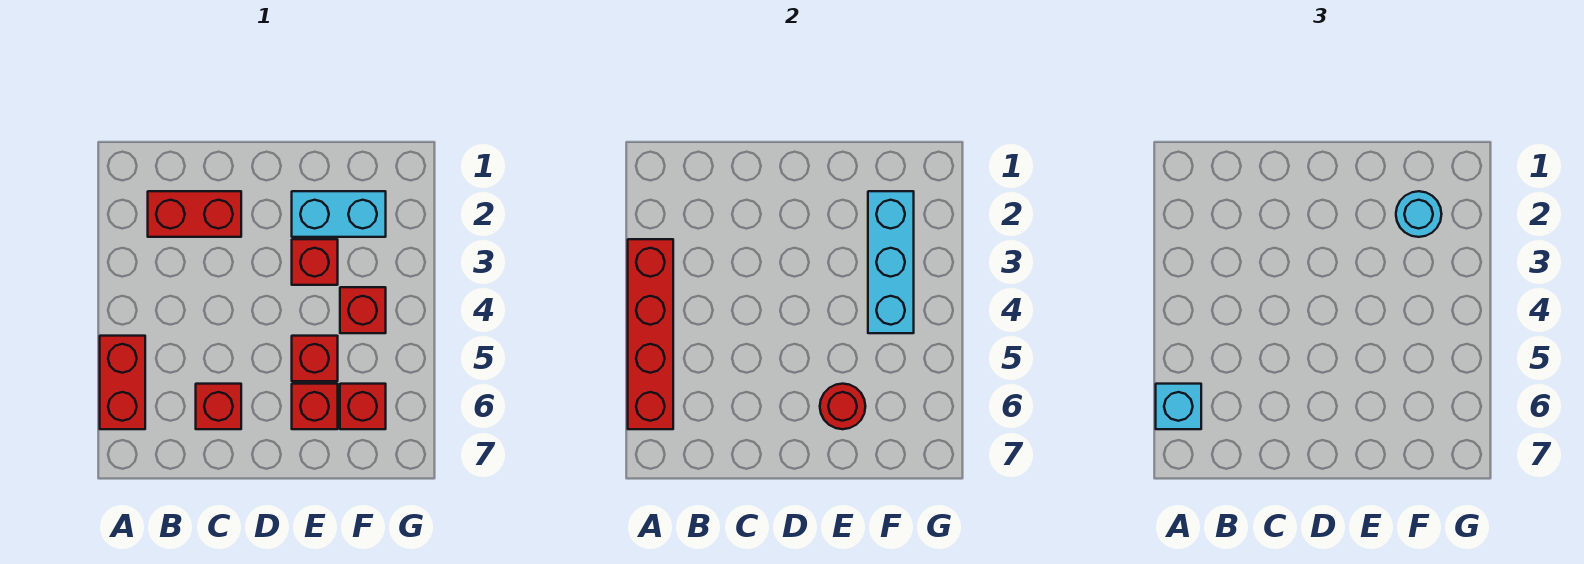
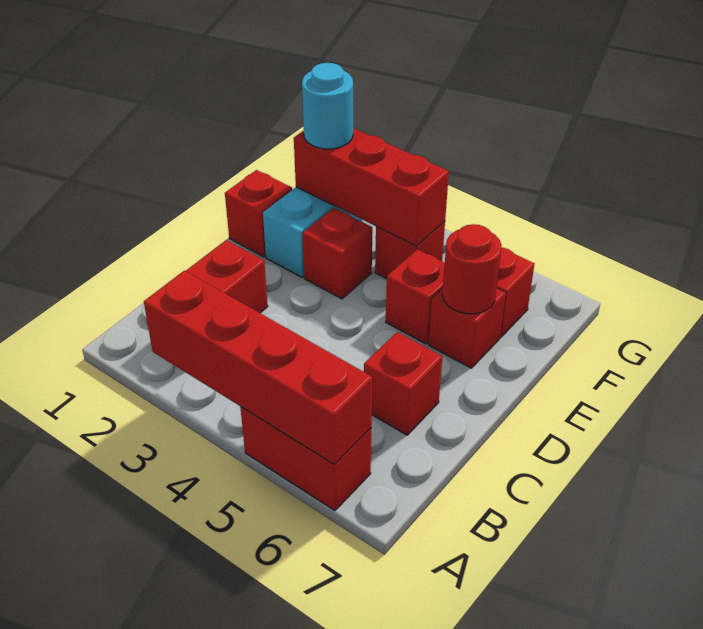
cyan brick A6 level 3 -> none
none -> red brick E1 level 1
cyan brick F2:F4 level 2 -> red brick F2:F4 level 2

